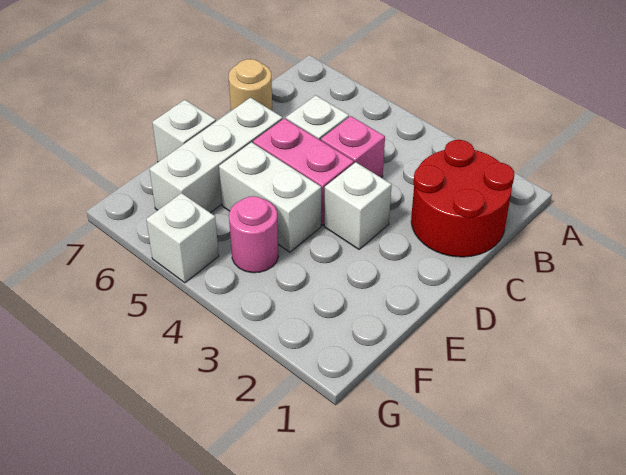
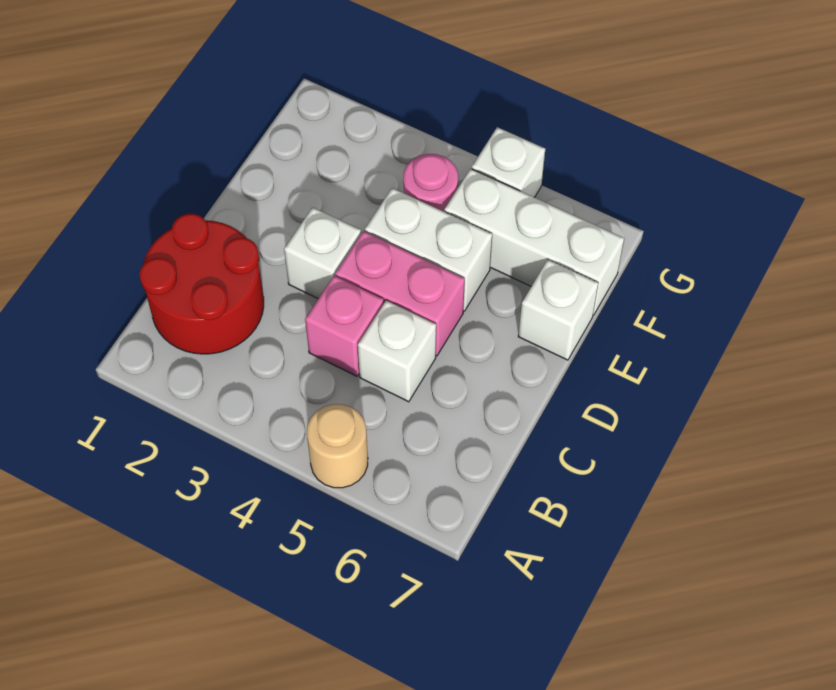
tan round brick C7 level 1 -> tan round brick A5 level 1
white brick D6:F6 level 1 -> white brick F5:F7 level 1

